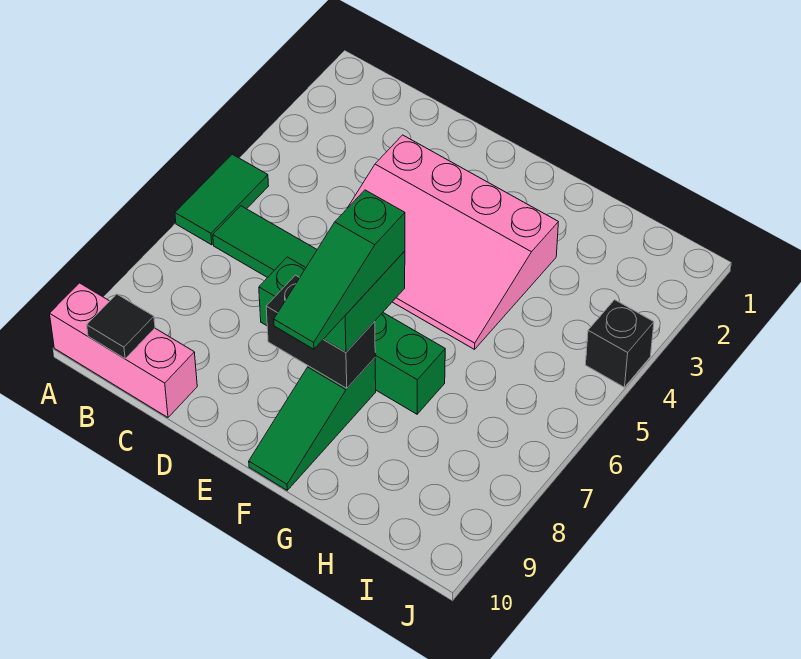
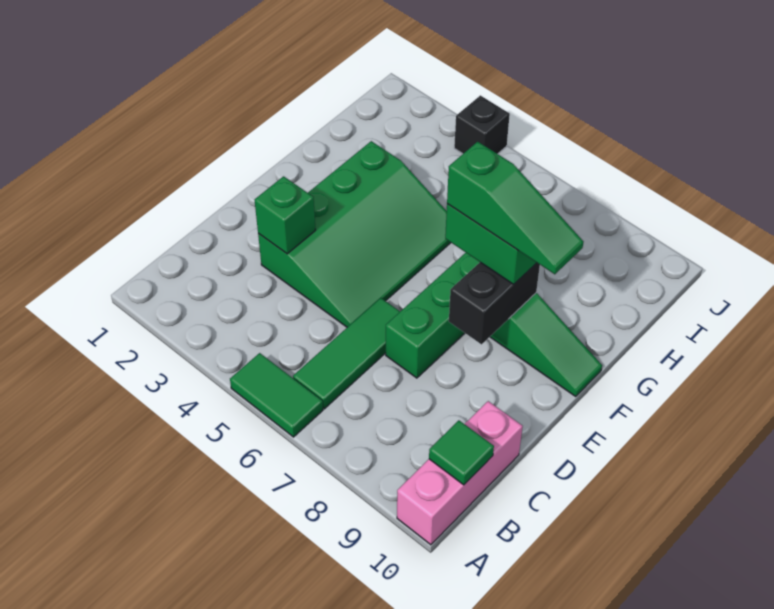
black tile B10 level 2 -> green tile B10 level 2
pink slope D3:G5 level 1 top 3 -> green slope D3:G5 level 1 top 3
none -> green brick D3 level 2

